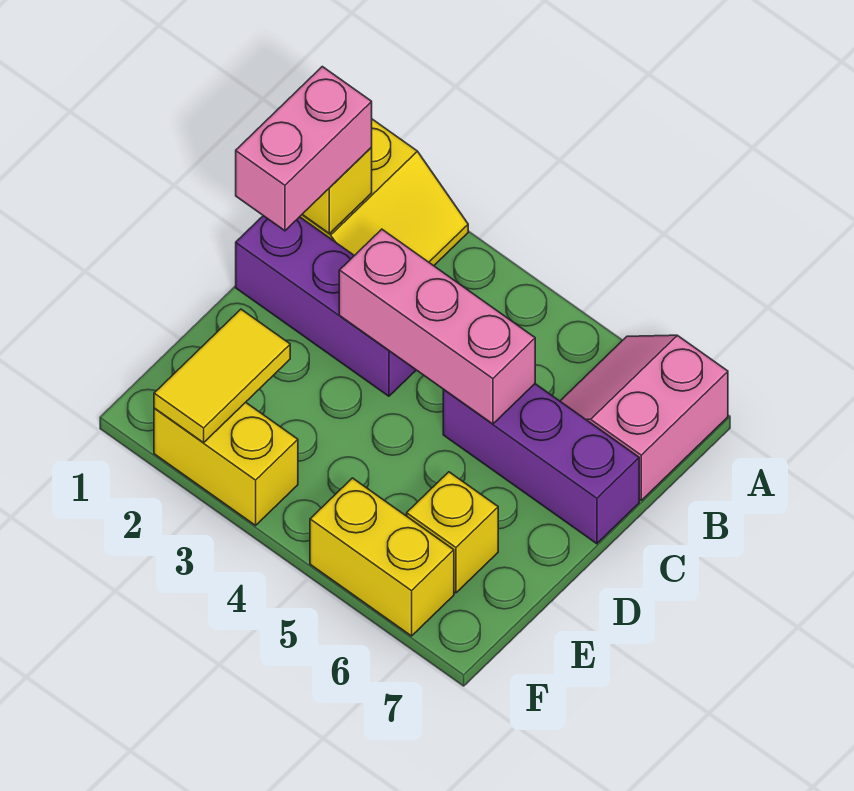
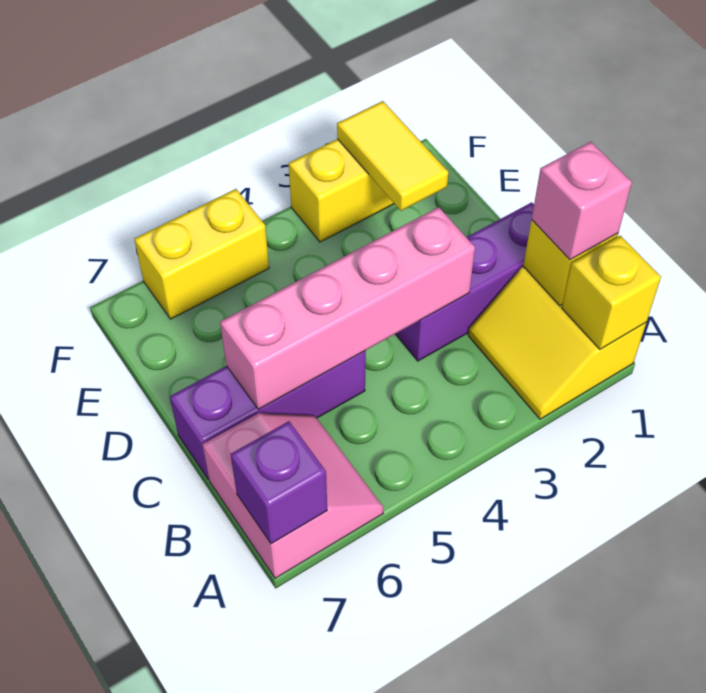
none -> purple brick A7 level 2
pink brick B1:C1 level 3 -> pink brick B1 level 3
pink brick C3:C5 level 2 -> pink brick C3:C6 level 2
yellow brick E6 level 1 -> yellow brick A1 level 2

